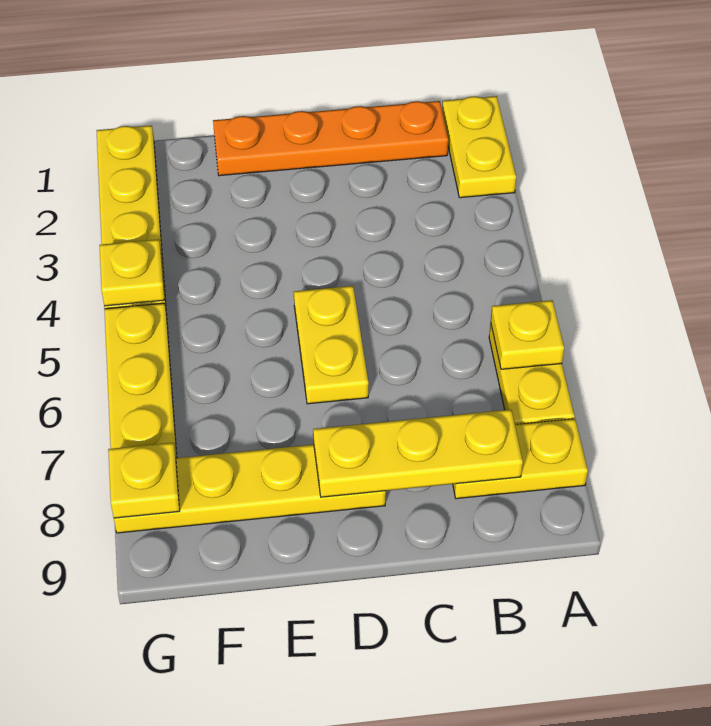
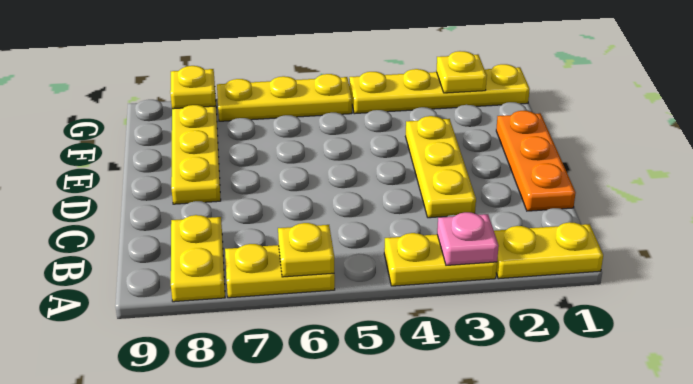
none -> pink plate A3 level 2
orange plate B1:E1 level 1 -> orange plate C1:E1 level 1
yellow plate B8:D8 level 2 -> yellow plate C3:E3 level 1
yellow plate D5:D6 level 1 -> yellow plate A3:A4 level 1
yellow plate G4 level 2 -> yellow plate G2 level 2

